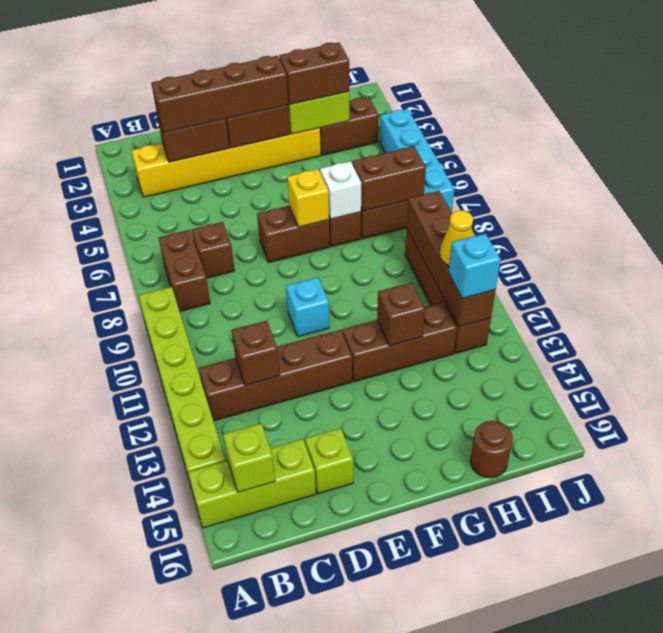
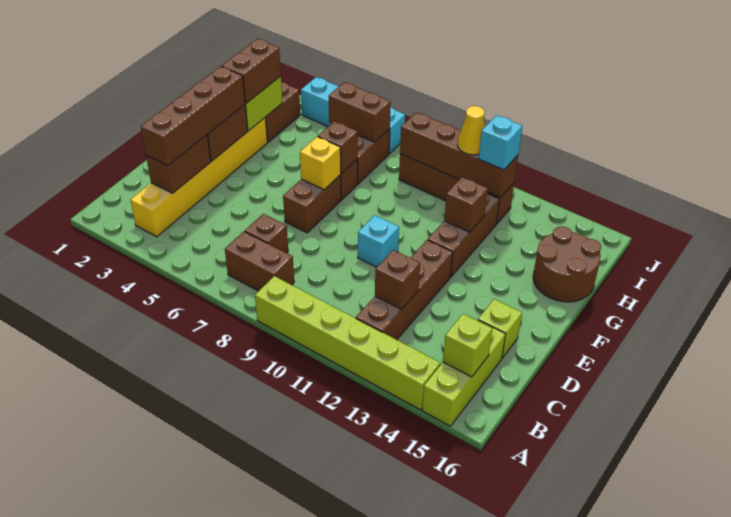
white brick G7 level 2 -> brown brick G7 level 2
brown brick H7:I7 level 2 -> brown brick I6:I7 level 2
brown round brick H16 level 1 -> brown round brick G15:H16 level 1

